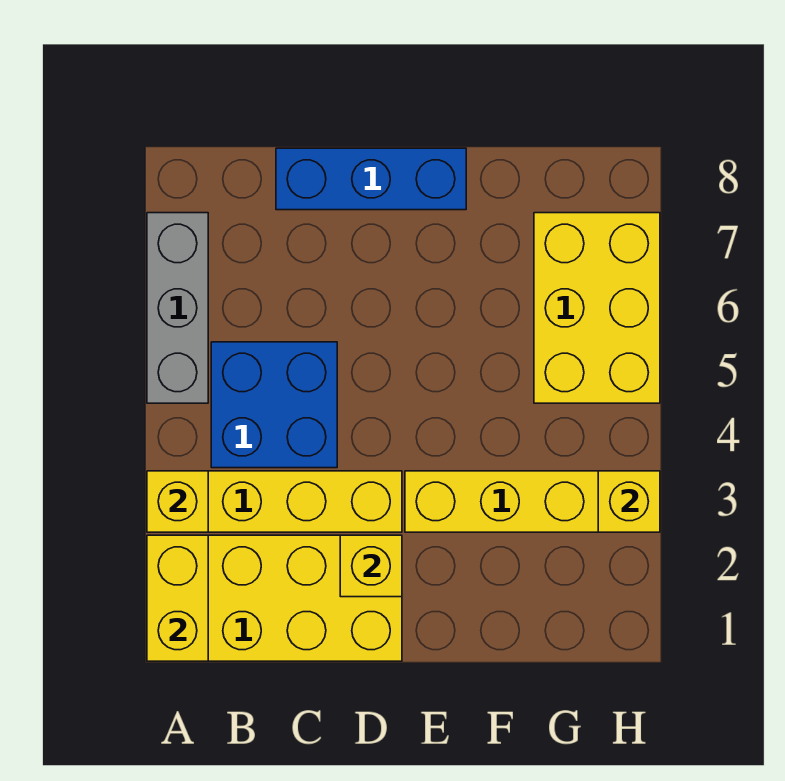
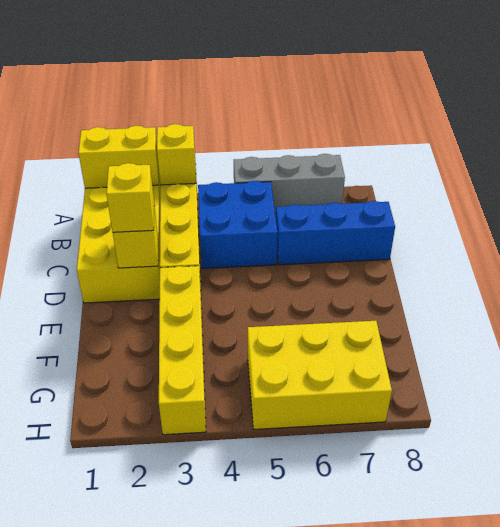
blue brick C8:E8 level 1 -> blue brick C6:C8 level 1
yellow brick H3 level 2 -> yellow brick D2 level 3

